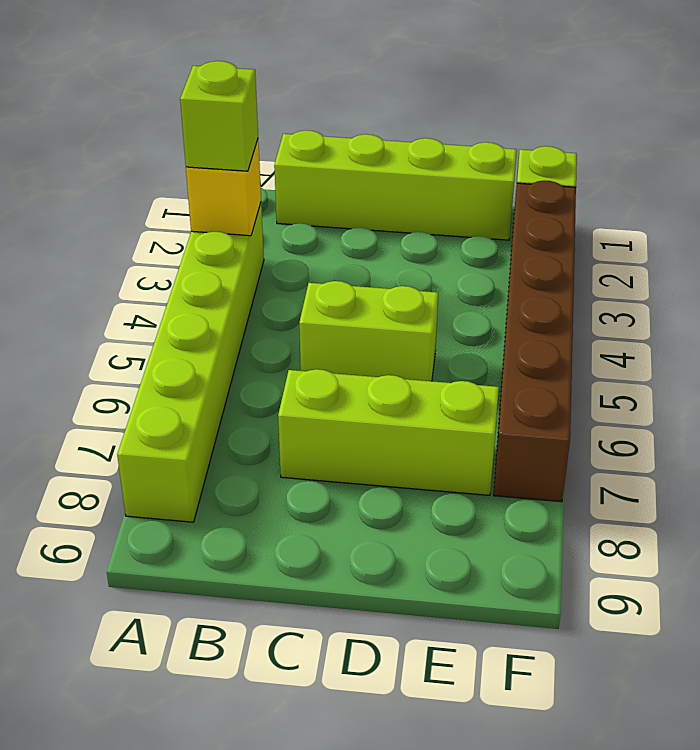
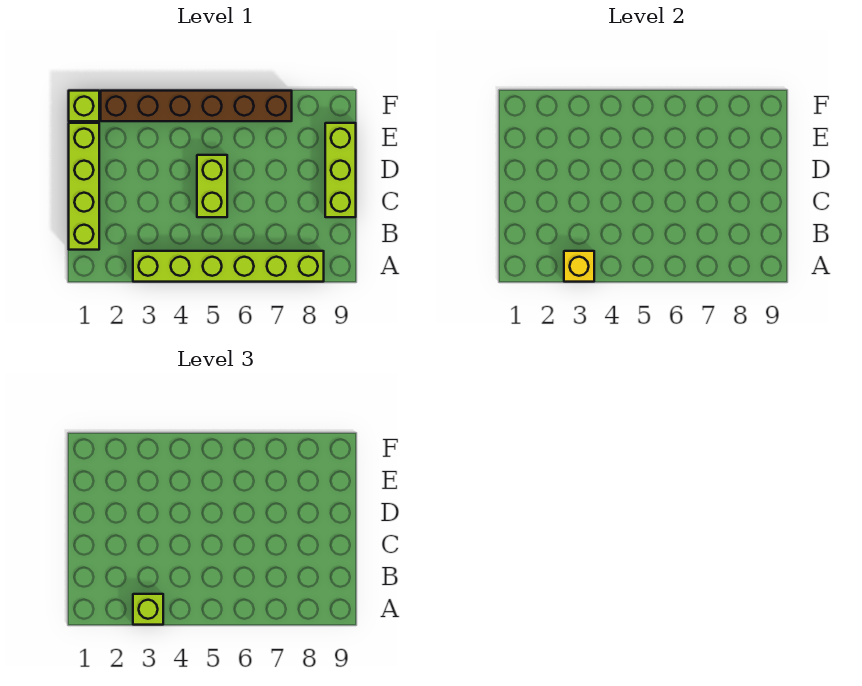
lime brick C7:E7 level 1 -> lime brick C9:E9 level 1

